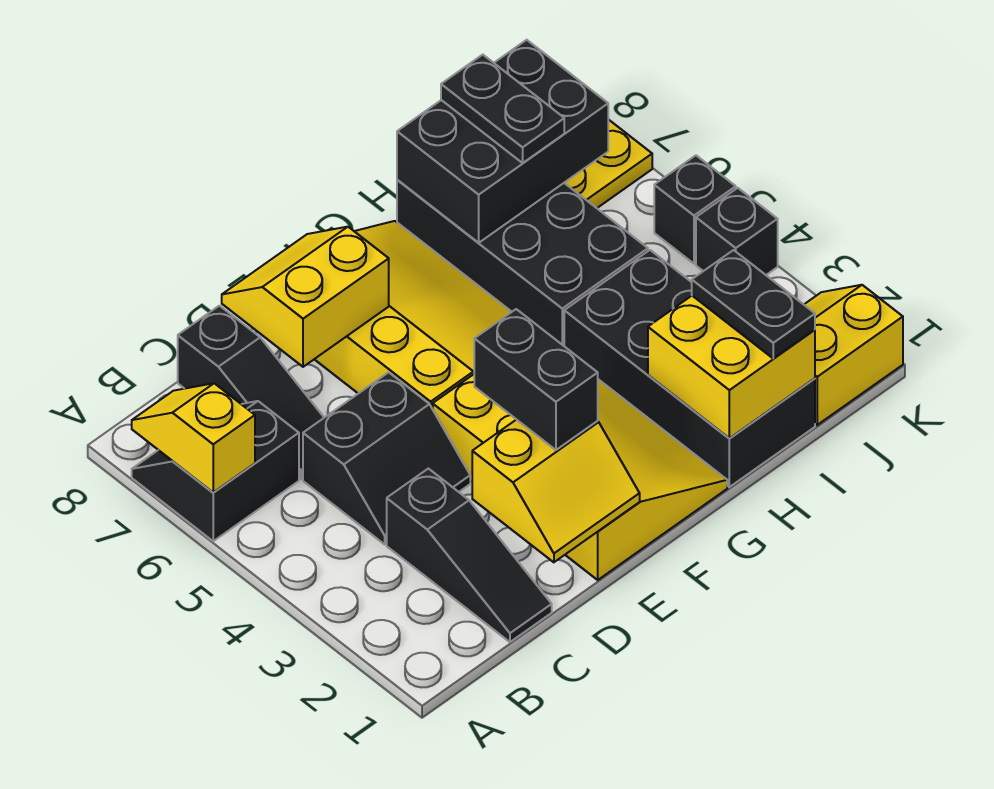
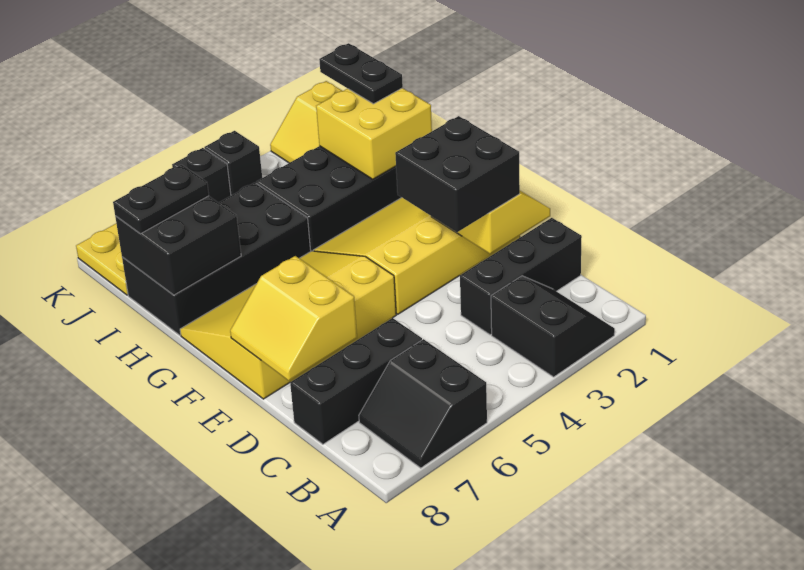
yellow slope A6:A7 level 2 top 6 -> none
black slope C1:C3 level 1 top 3 -> black brick C1:C3 level 1
black slope C4:D5 level 1 top 5 -> black slope A2:B3 level 1 top 3
black slope C6:C8 level 1 top 8 -> black brick C6:C8 level 1
black brick E2:E3 level 3 -> black brick D2:E3 level 3
black brick H7:J8 level 2 -> black brick H7:I8 level 2
black plate I1:I2 level 3 -> black plate I1:J1 level 3

